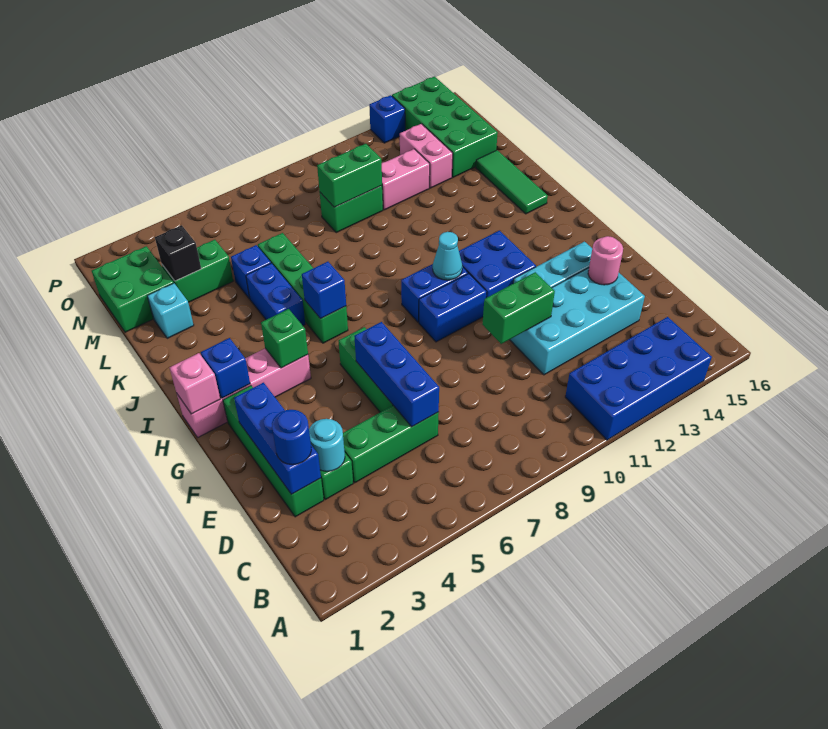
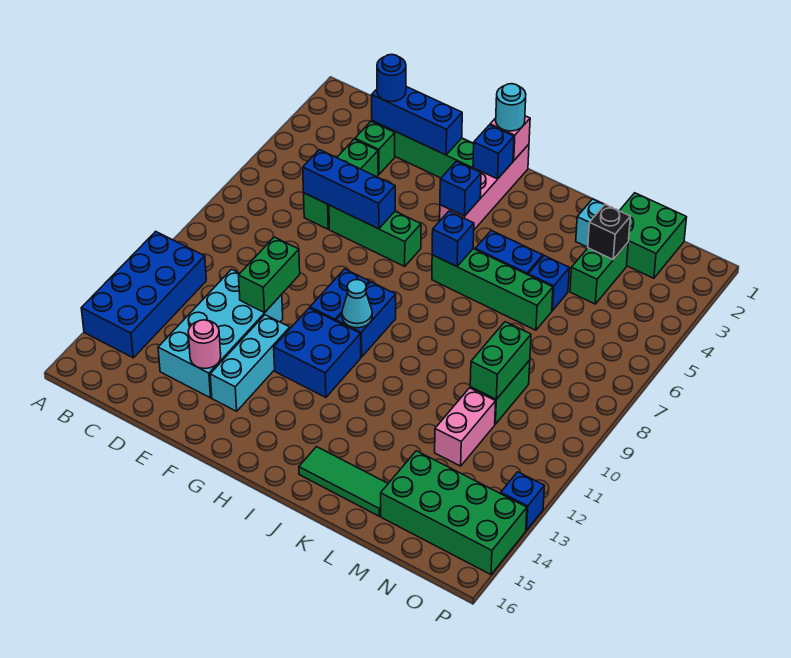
cyan round brick D3 level 2 -> cyan round brick H1 level 3
green brick H4 level 2 -> blue brick H4 level 2
pink brick M13:N13 level 1 -> none

